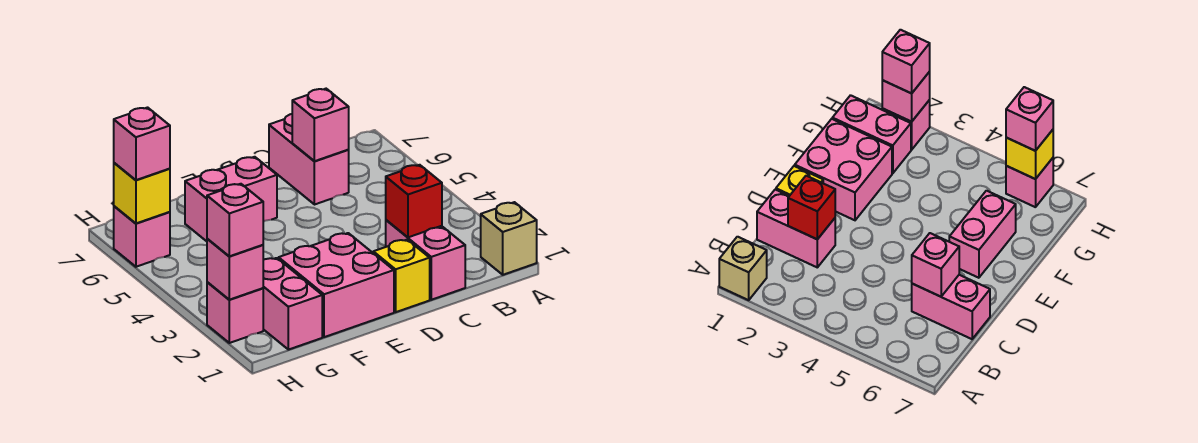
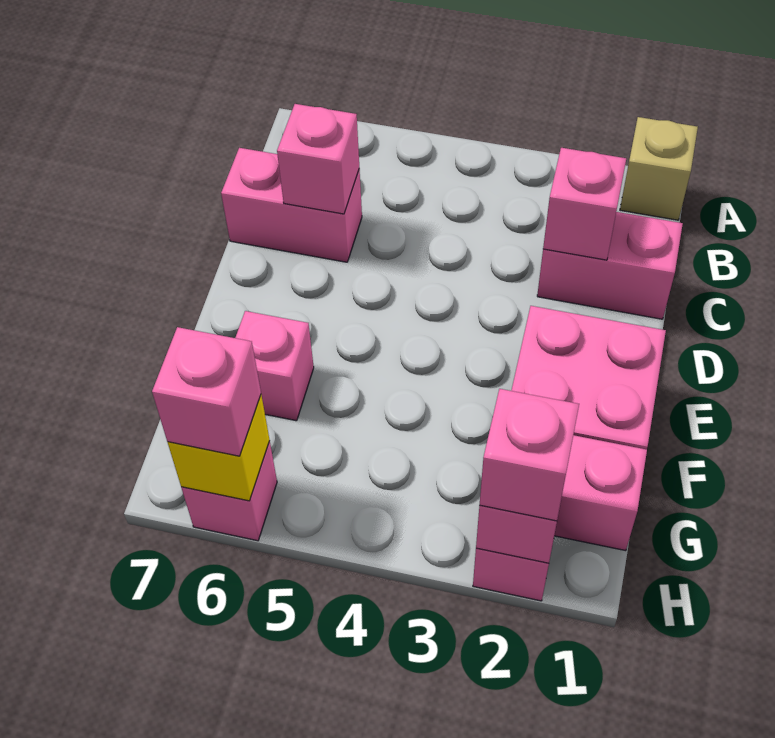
red brick C2 level 2 -> pink brick C2 level 2
yellow brick D1 level 1 -> none
pink brick E6:F6 level 1 -> pink brick F6 level 1

